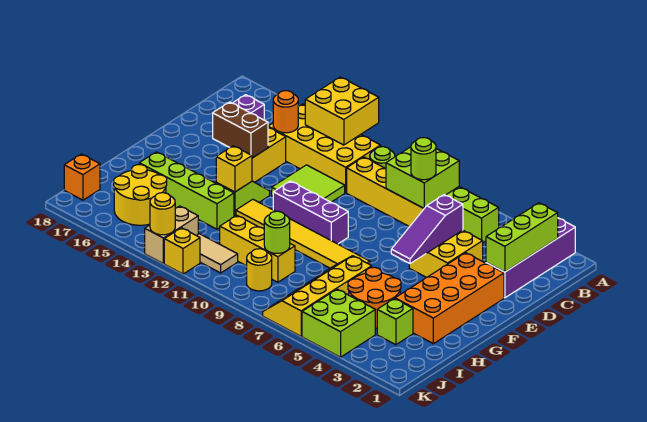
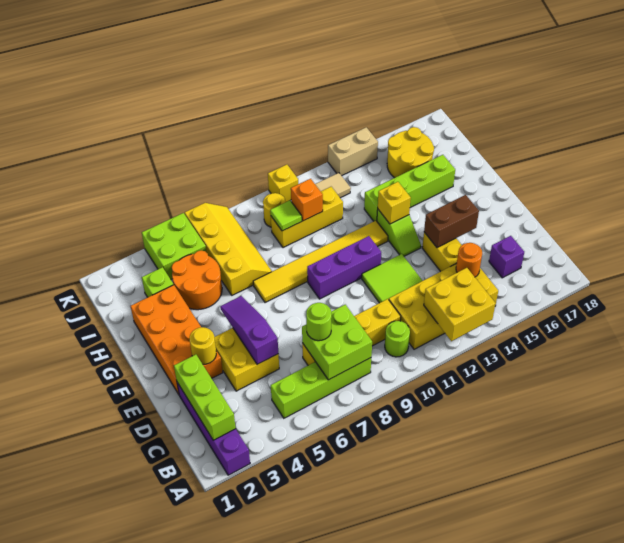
lime round brick I9 level 2 -> lime tile I9 level 2
tan brick J13:K13 level 1 -> tan brick K13:K14 level 1
orange brick J18 level 1 -> orange brick I10 level 2
yellow brick K12 level 1 -> yellow brick K10 level 1
yellow round brick K13 level 2 -> yellow round brick E3 level 2

